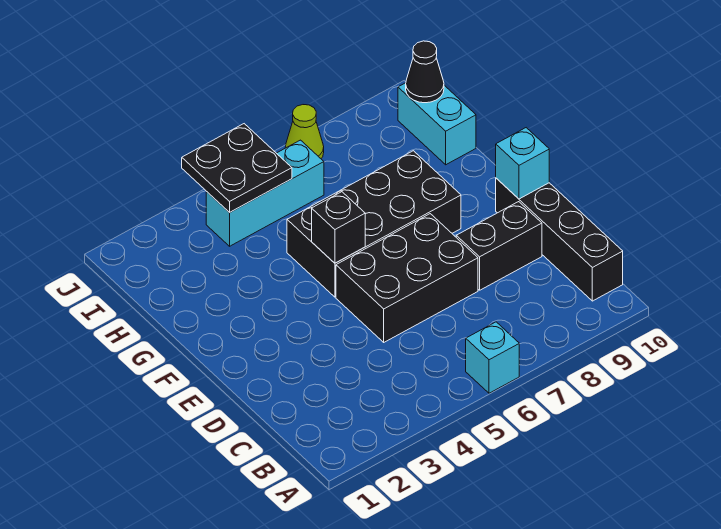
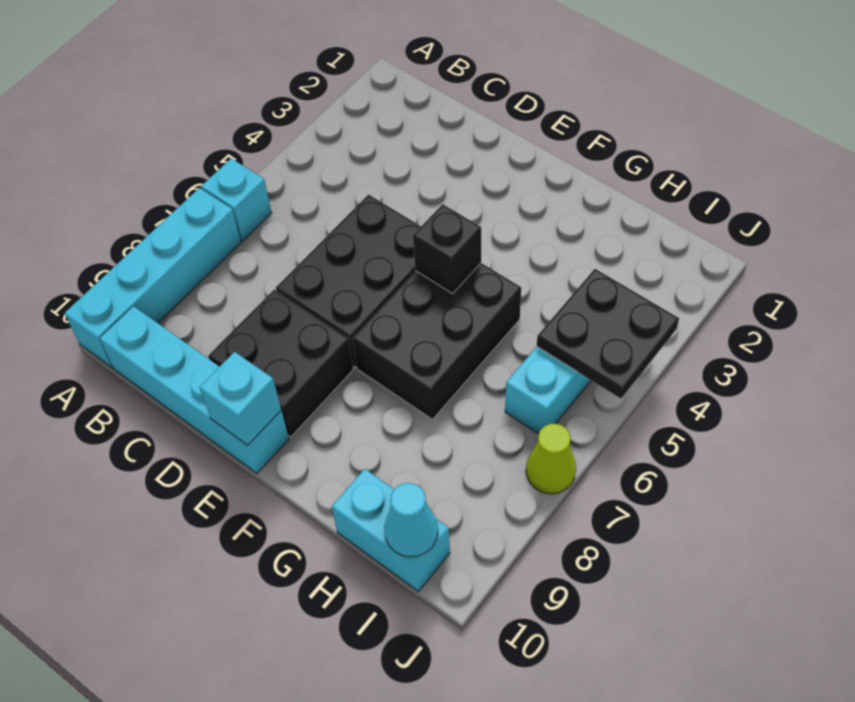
none -> cyan brick A7:A10 level 1
black brick B10:E10 level 1 -> cyan brick B10:E10 level 1
black brick D8:D9 level 1 -> black brick D8:E9 level 1
black brick F5:G8 level 1 -> black brick F5:G7 level 1
black cone I10 level 2 -> cyan cone I10 level 2

